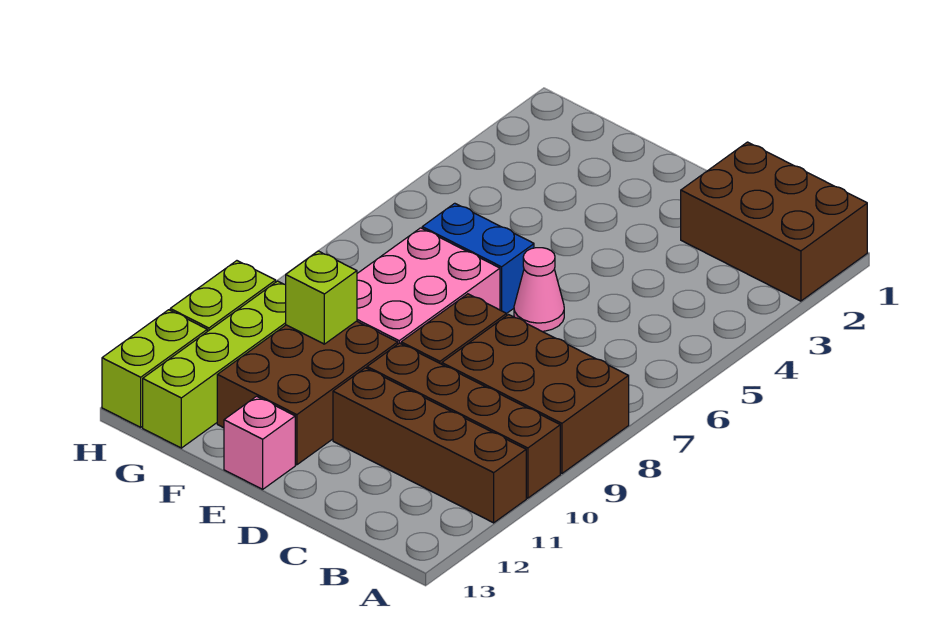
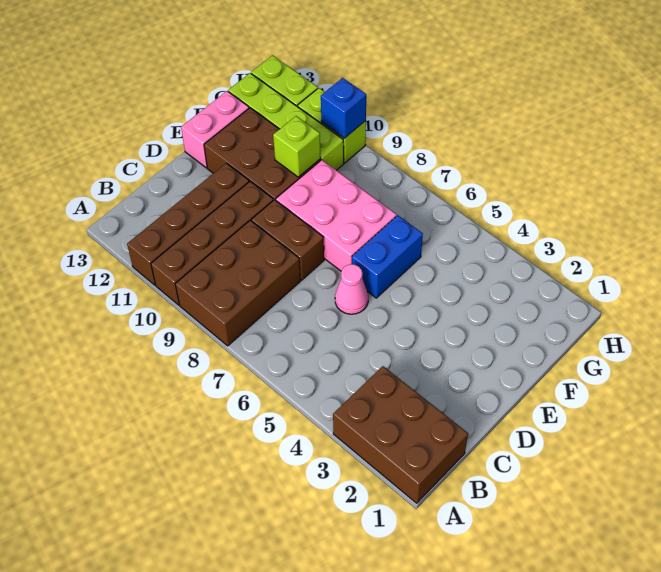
brown brick A1:C2 level 1 -> brown brick A1:B3 level 1
pink brick E13 level 1 -> pink brick E13:F13 level 1
none -> blue brick H10 level 2

